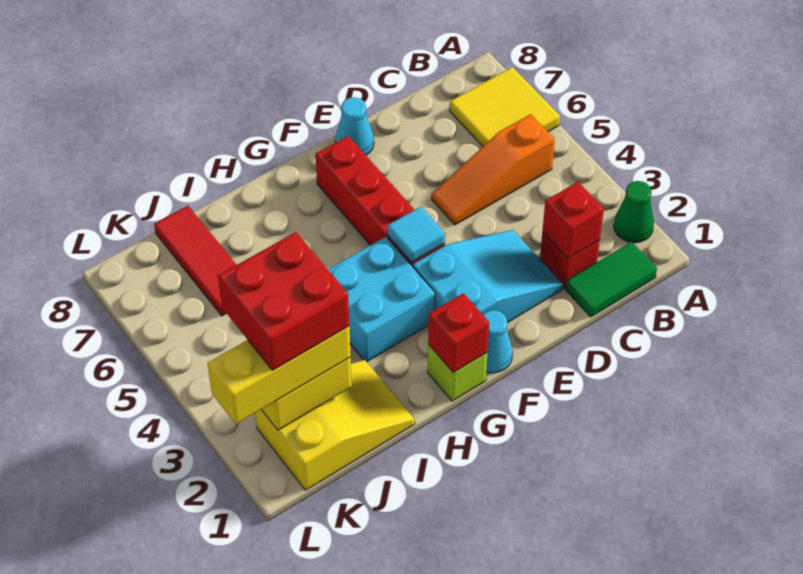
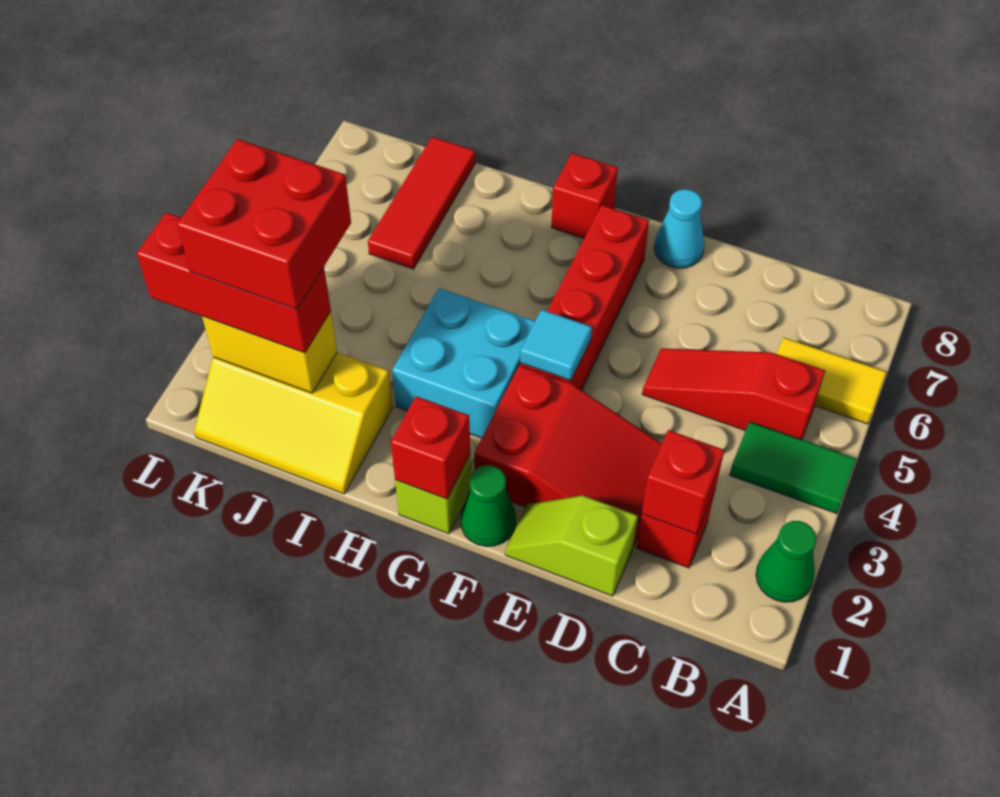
yellow tile A6:B7 level 1 -> yellow tile A6:B6 level 1
green tile B1:C1 level 1 -> green tile A4:B4 level 1
orange slope B5:D5 level 1 top B -> red slope B5:D5 level 1 top B
none -> lime slope D1:E1 level 1 top D
cyan slope D2:F3 level 1 top F -> red slope D2:F3 level 1 top F
cyan cone F1 level 1 -> green cone F1 level 1
none -> red brick G8 level 1
yellow slope I1:K2 level 1 top K -> yellow slope I1:K2 level 1 top 2
yellow brick J2:L2 level 3 -> red brick J2:L2 level 3

